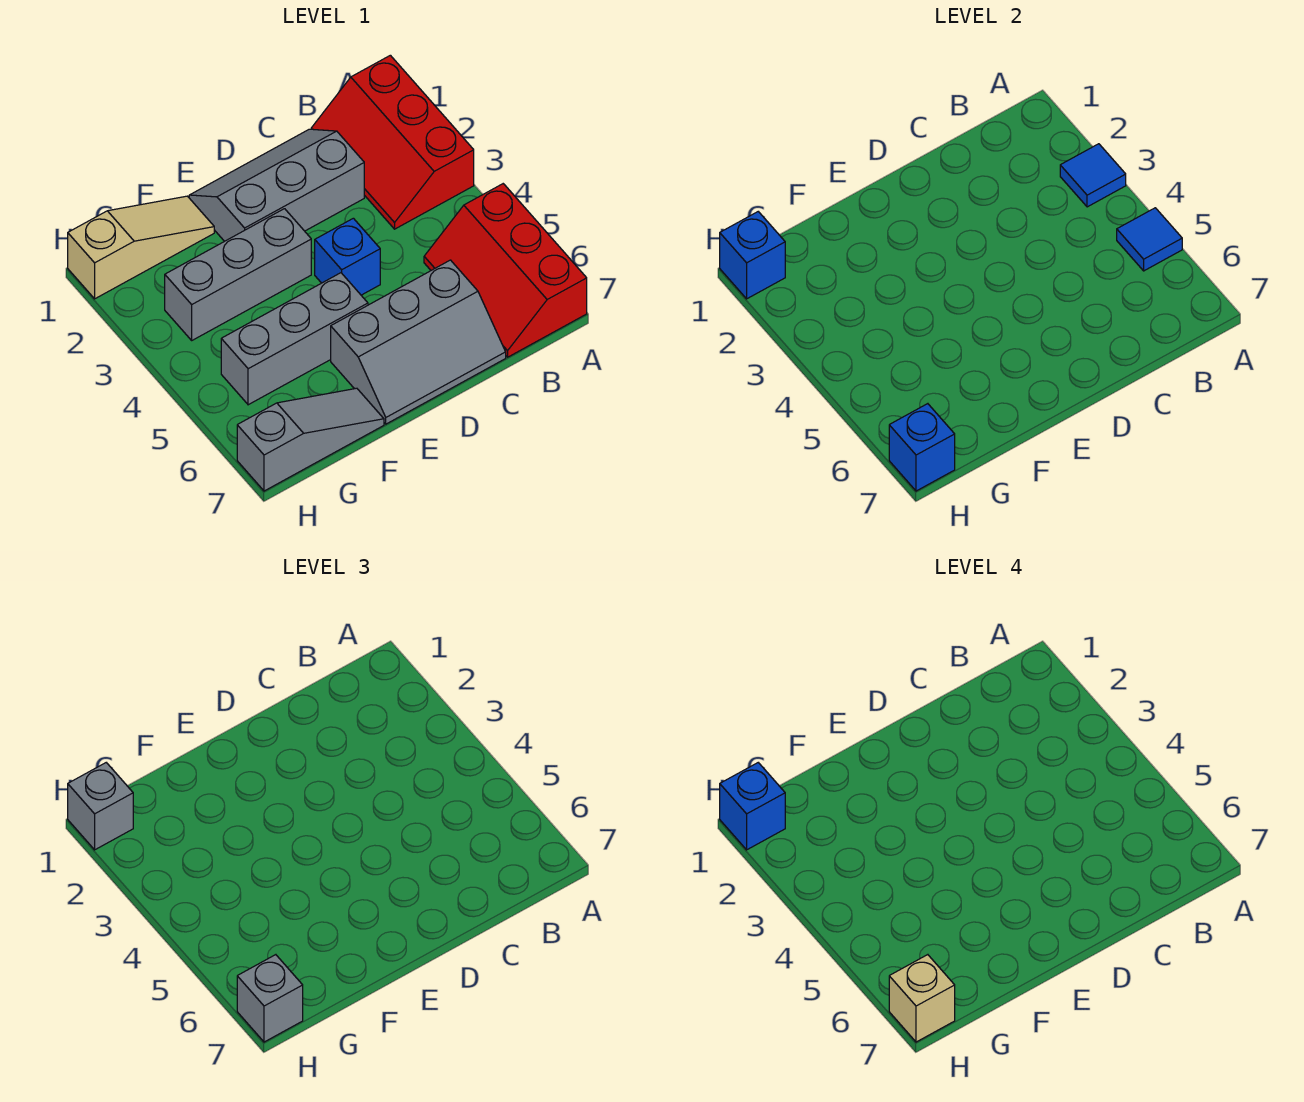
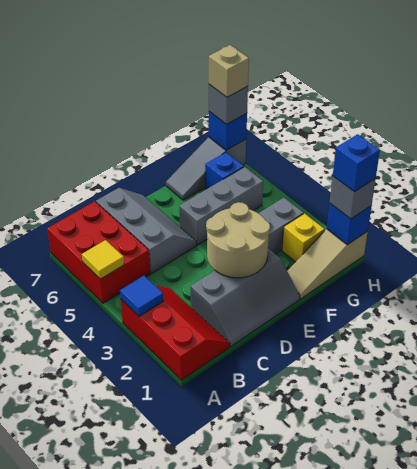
red slope A5:B7 level 1 top A -> red brick A5:B7 level 1
blue tile A5 level 2 -> yellow tile A5 level 2
grey slope C6:E7 level 1 top 6 -> grey slope C5:D7 level 1 top C
none -> tan round brick D2:E3 level 2
blue brick D4 level 1 -> blue brick G6 level 1
none -> yellow brick G2 level 1

